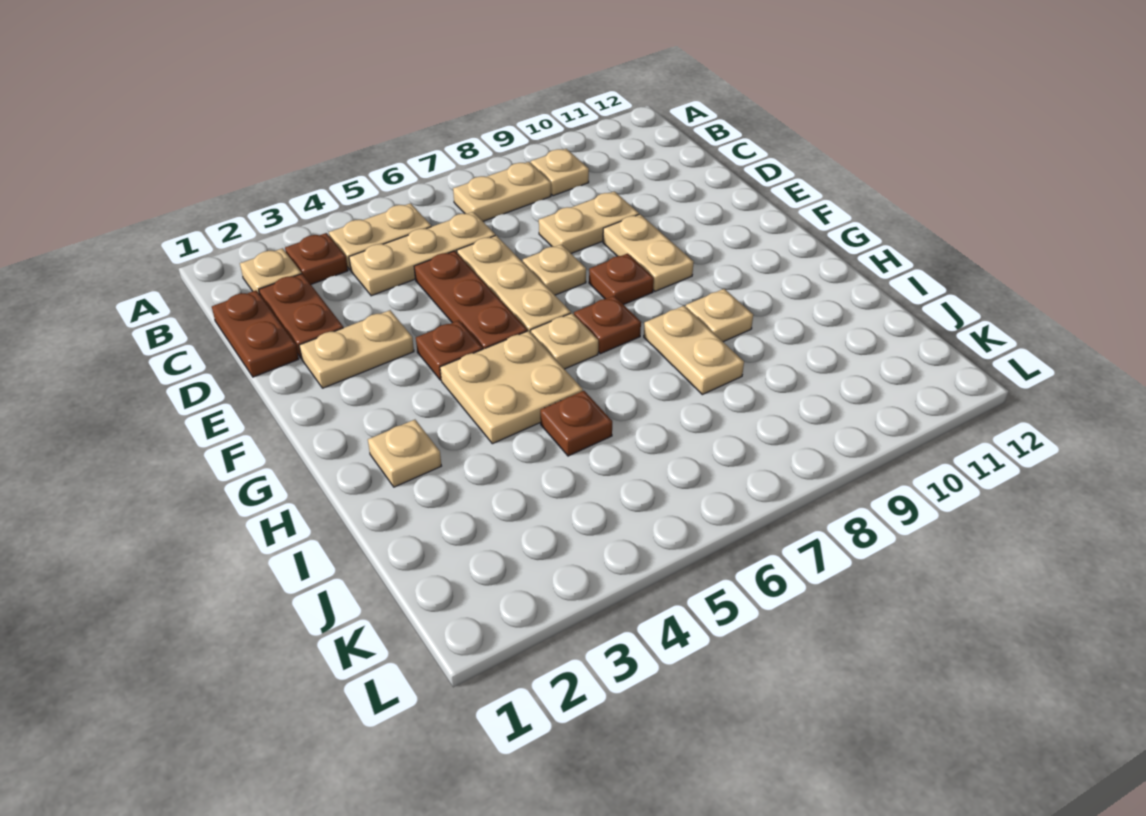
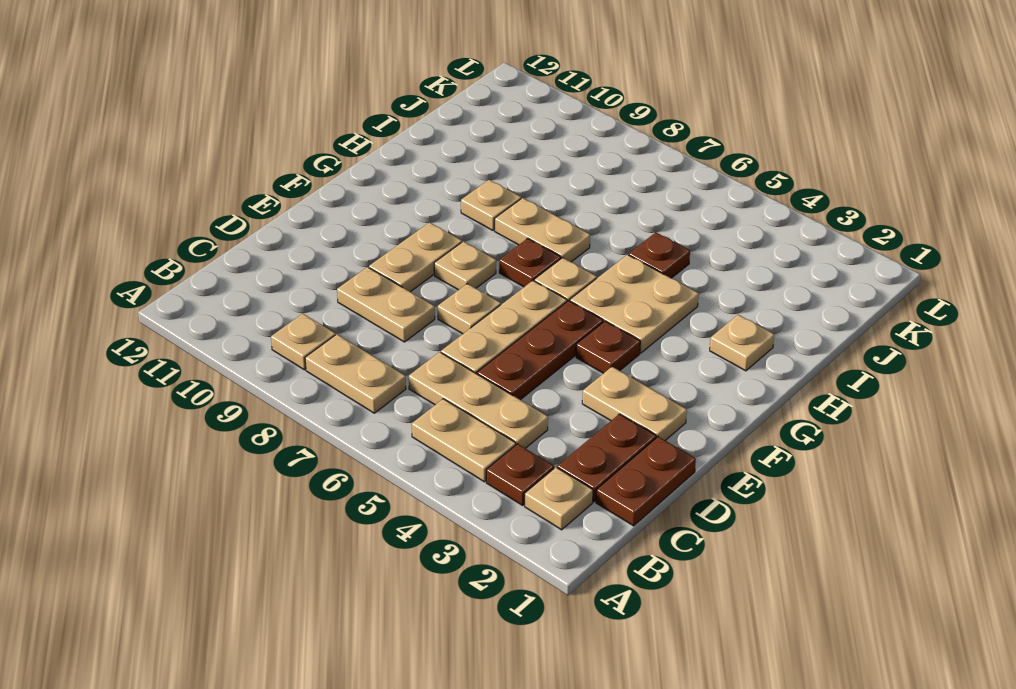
brown plate F8 level 1 -> tan plate F8 level 1
tan plate H8:I8 level 1 -> tan plate H7:H8 level 1

